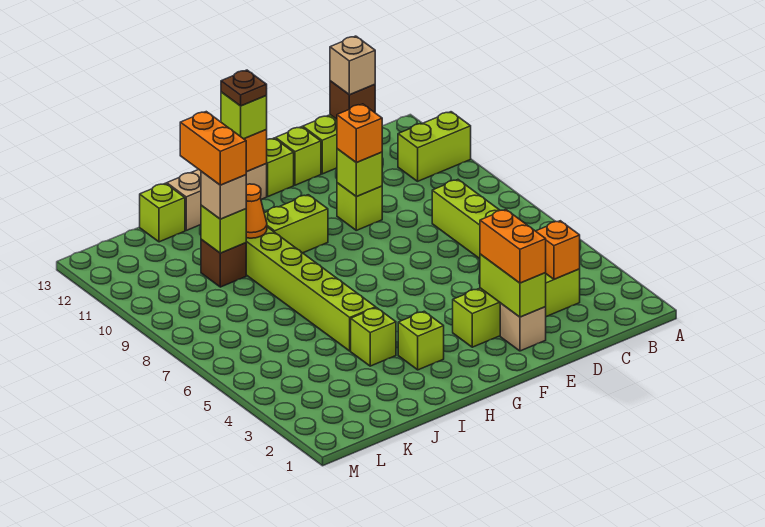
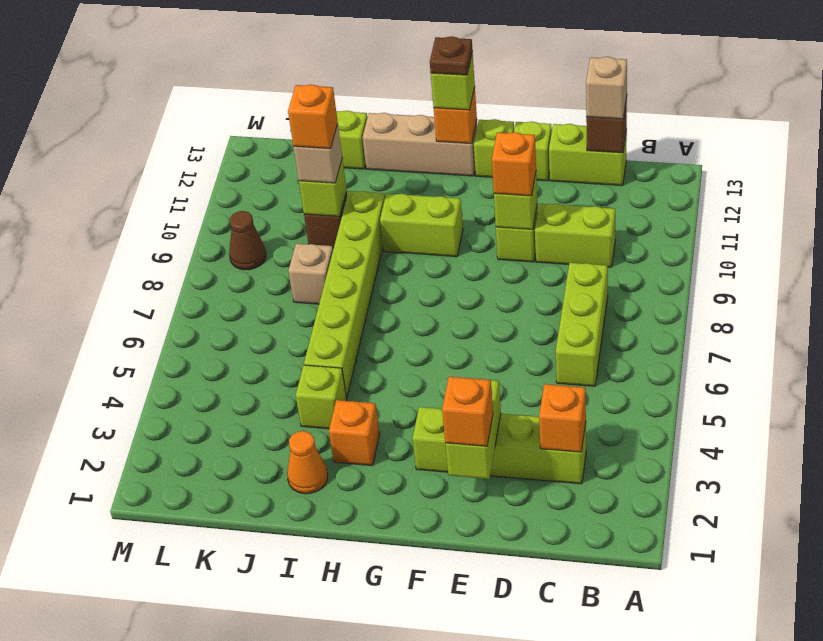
lime brick A11:B11 level 1 -> lime brick C10:D10 level 1
tan brick E2 level 1 -> tan brick J8 level 1
orange brick E2:E3 level 3 -> orange brick E2 level 3
lime brick H3 level 1 -> orange brick H3 level 1
orange cone I10 level 2 -> orange cone I2 level 1
orange brick J10:J11 level 4 -> orange brick J10 level 4
none -> brown cone L9 level 1

